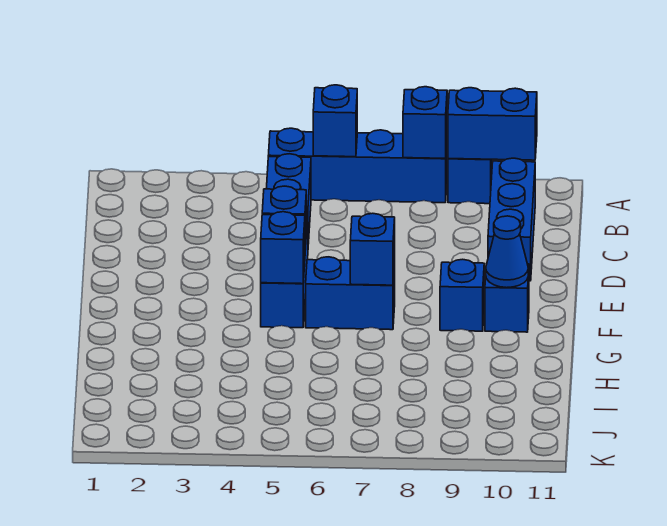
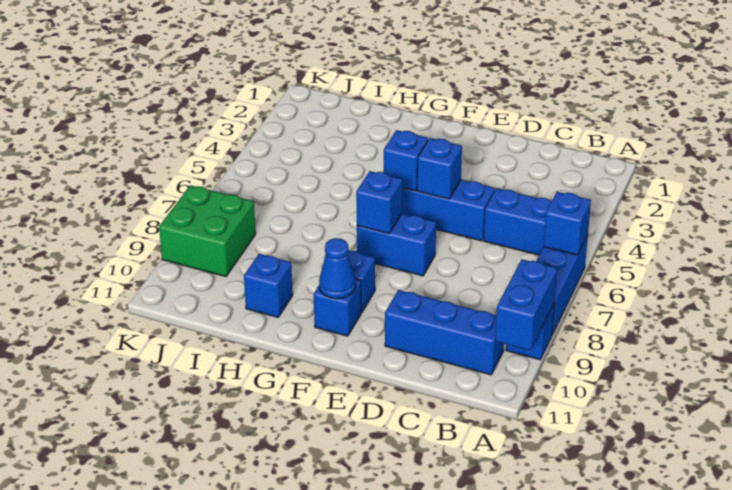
blue brick A5:A8 level 1 -> blue brick A6:A8 level 1
blue brick A8 level 2 -> blue brick H10 level 1
blue brick F6:F7 level 1 -> blue brick E7:F7 level 1
none -> green brick J8:K9 level 1

